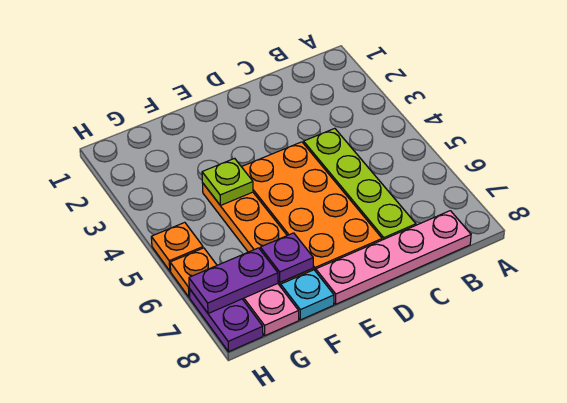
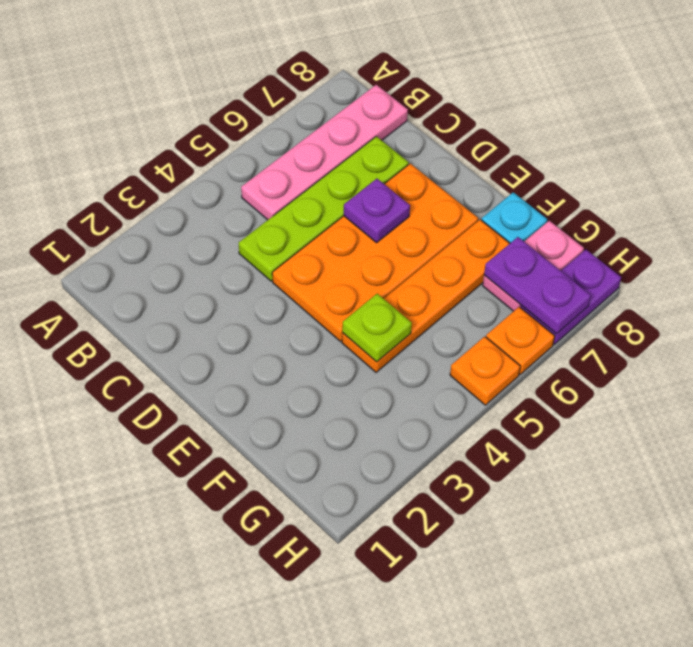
pink plate B8:E8 level 1 -> pink plate B5:B8 level 1
purple plate F7 level 2 -> purple plate D6 level 2

